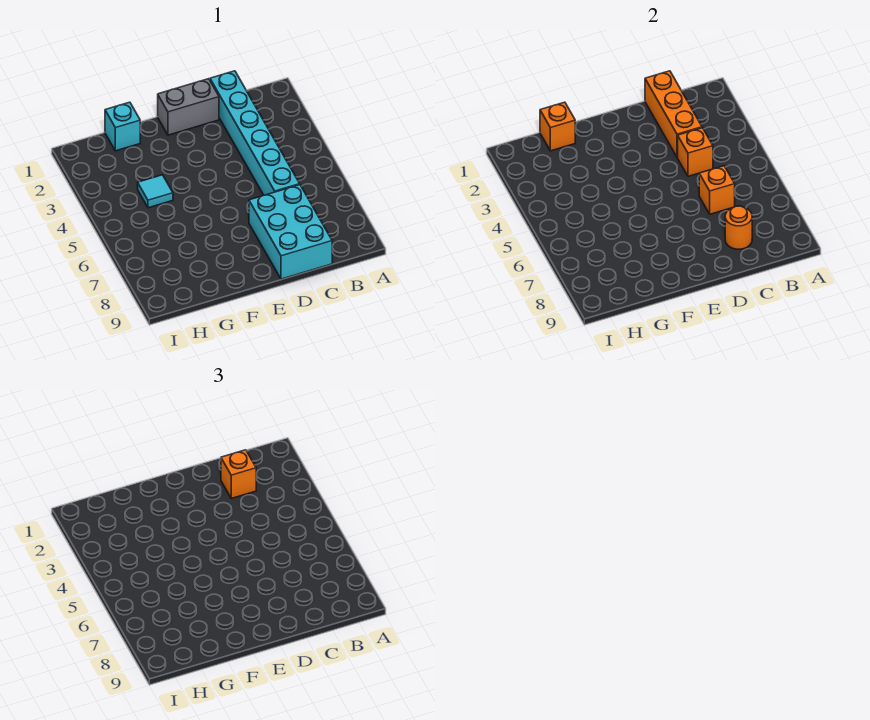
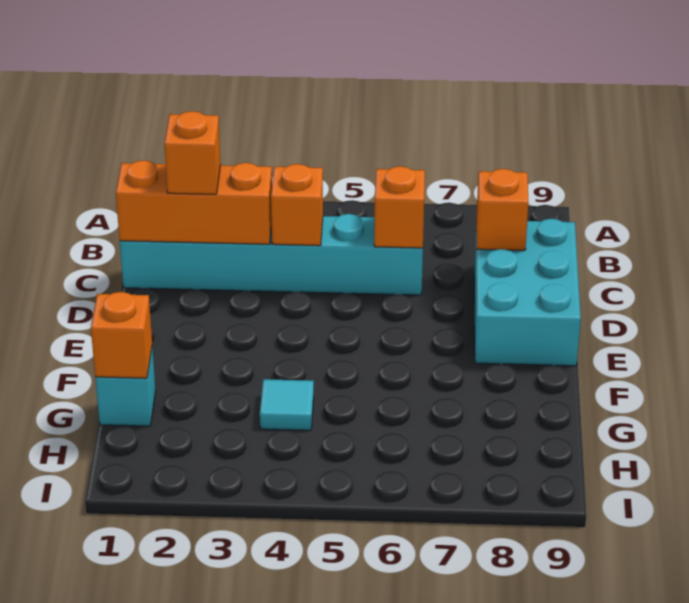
cyan brick C7:D9 level 1 -> cyan brick C8:E9 level 1
orange round brick C8 level 2 -> orange brick C8 level 2
grey brick D1:E1 level 1 -> none

